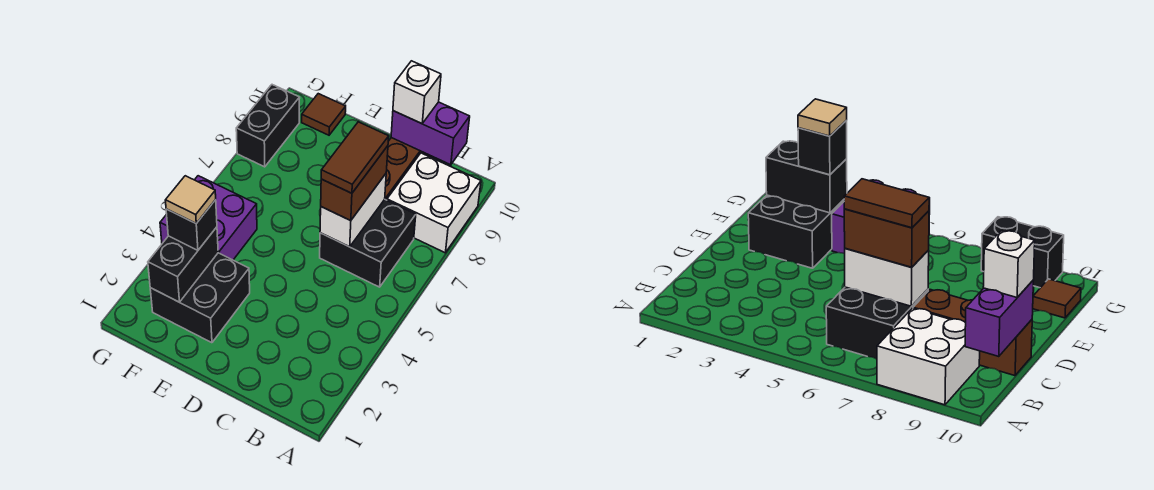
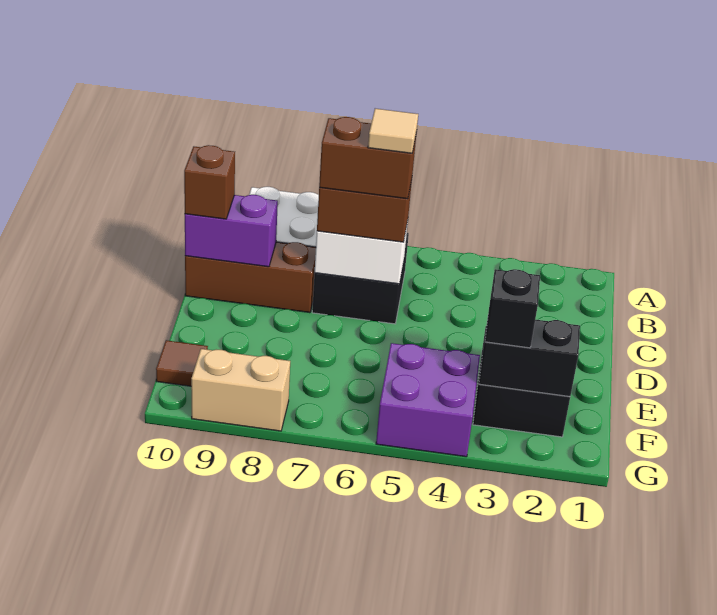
purple brick B10:C10 level 2 -> purple brick C9:C10 level 2
brown tile C6:C7 level 4 -> brown brick C6:C7 level 4
white brick C10 level 3 -> brown brick C10 level 3
tan tile F3 level 4 -> tan tile C6 level 5
black brick G8:G9 level 1 -> tan brick G8:G9 level 1

